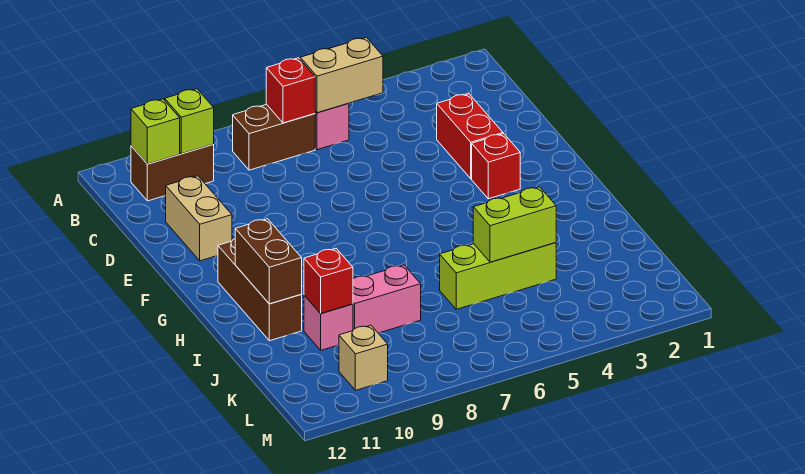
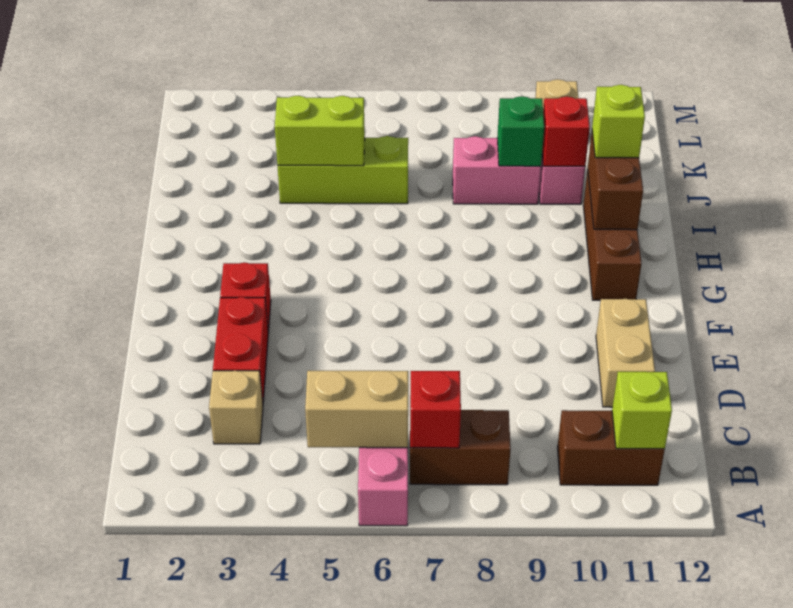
lime brick B10 level 2 -> lime brick I11 level 3
none -> tan brick C3 level 1
none -> green brick J9 level 2

